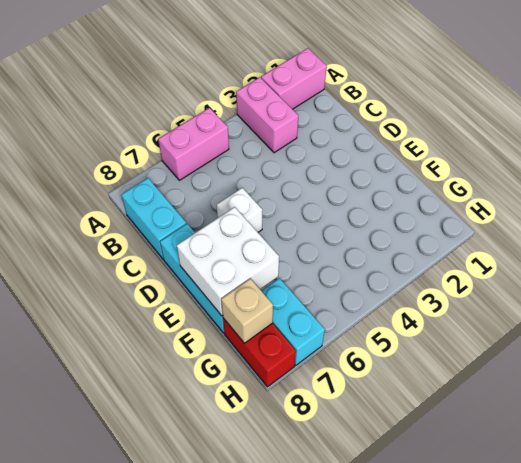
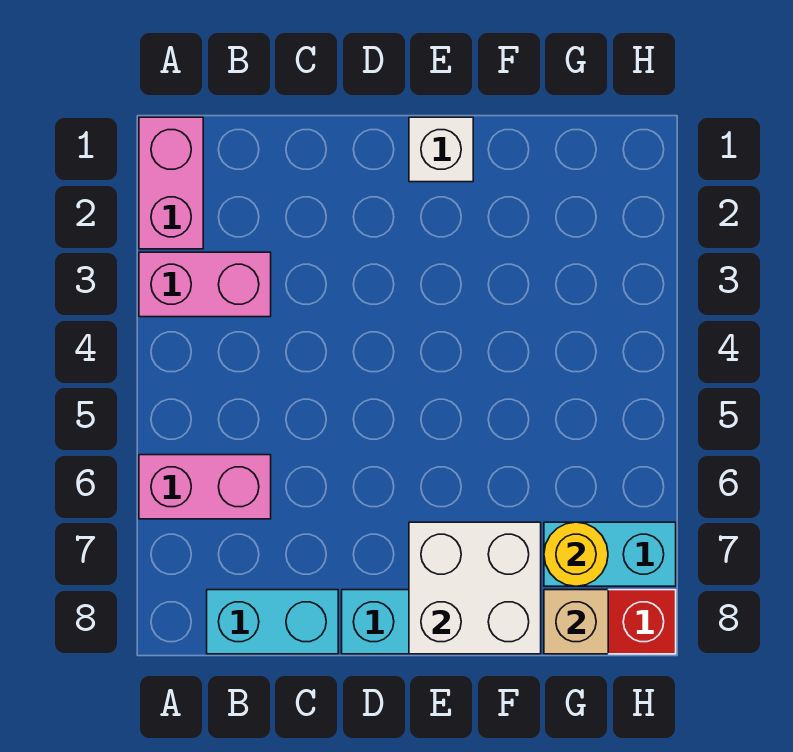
pink brick A5:A6 level 1 -> pink brick A6:B6 level 1
white brick D6 level 1 -> white brick E1 level 1
none -> yellow round brick G7 level 2

